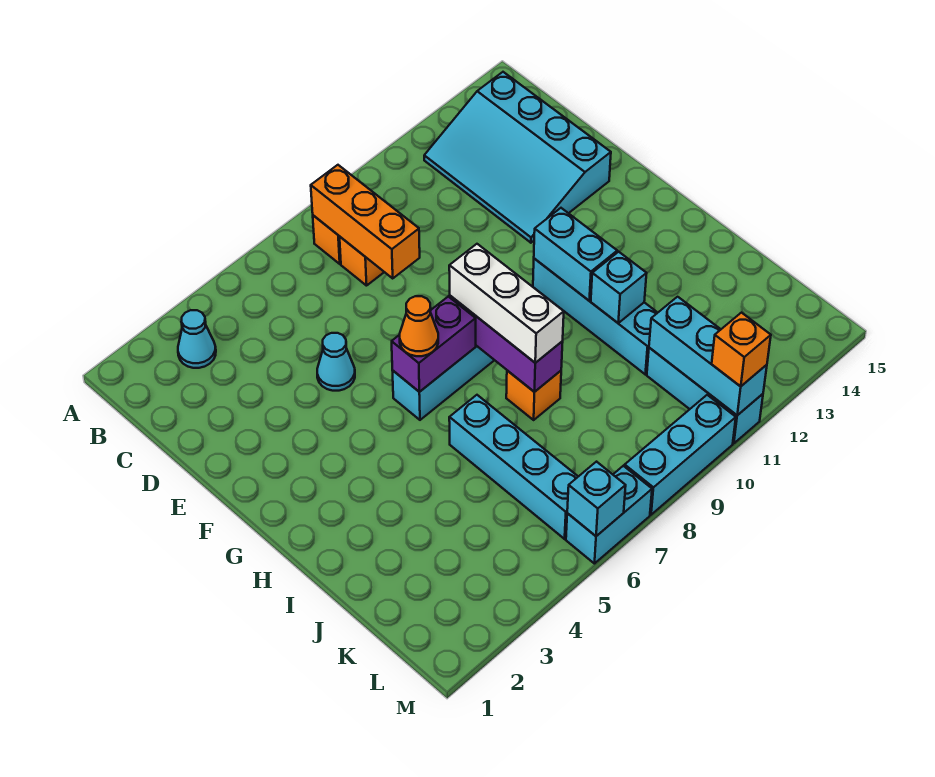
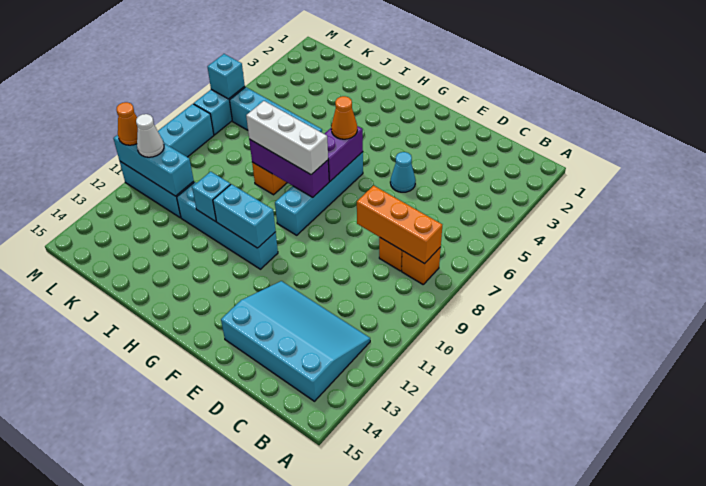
cyan cone B3 level 1 -> none
none -> white cone L11 level 3
orange brick M11 level 3 -> orange cone M11 level 3

